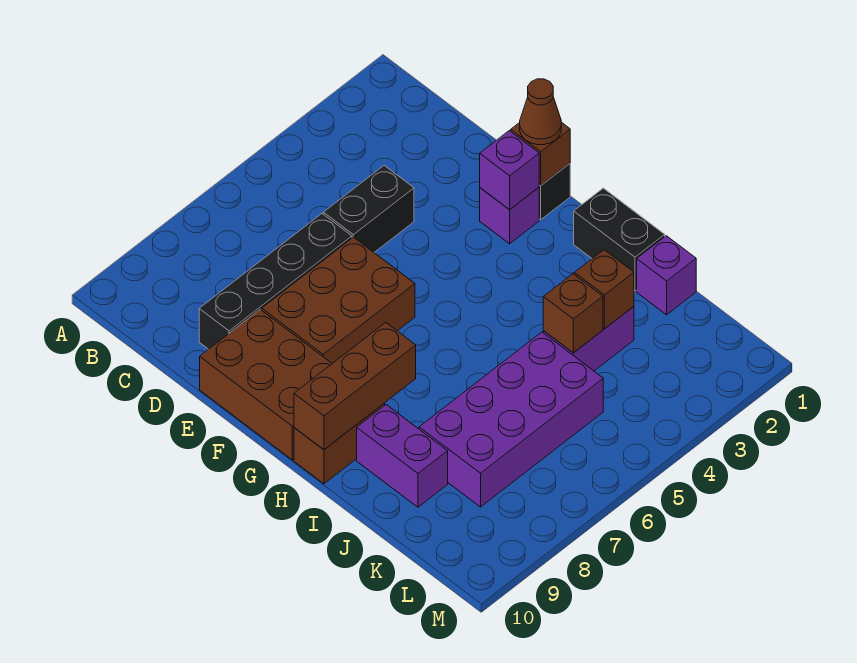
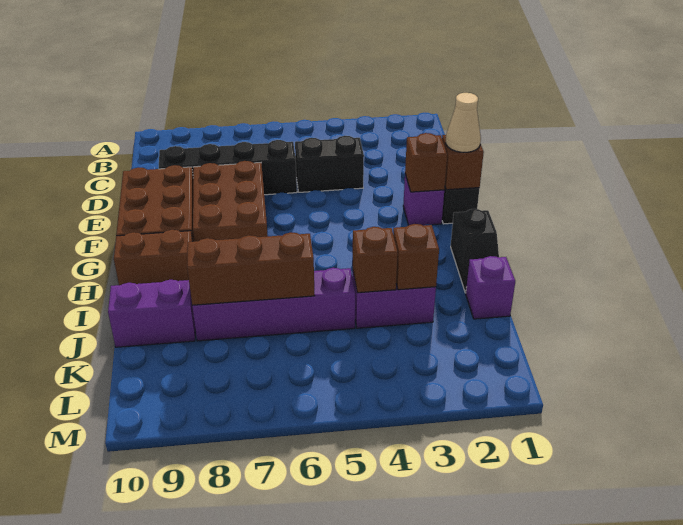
brown brick E6:F8 level 1 -> brown brick E7:G8 level 1
brown cone F1 level 3 -> tan cone F1 level 3
purple brick F2 level 2 -> brown brick F2 level 2
black brick H1:I1 level 1 -> black slope H1:I1 level 1 top H
brown brick H8:H10 level 2 -> brown brick J6:J8 level 2
purple brick I9:J9 level 1 -> purple brick J9:J10 level 1
purple brick J5:K8 level 1 -> purple brick J5:J8 level 1

